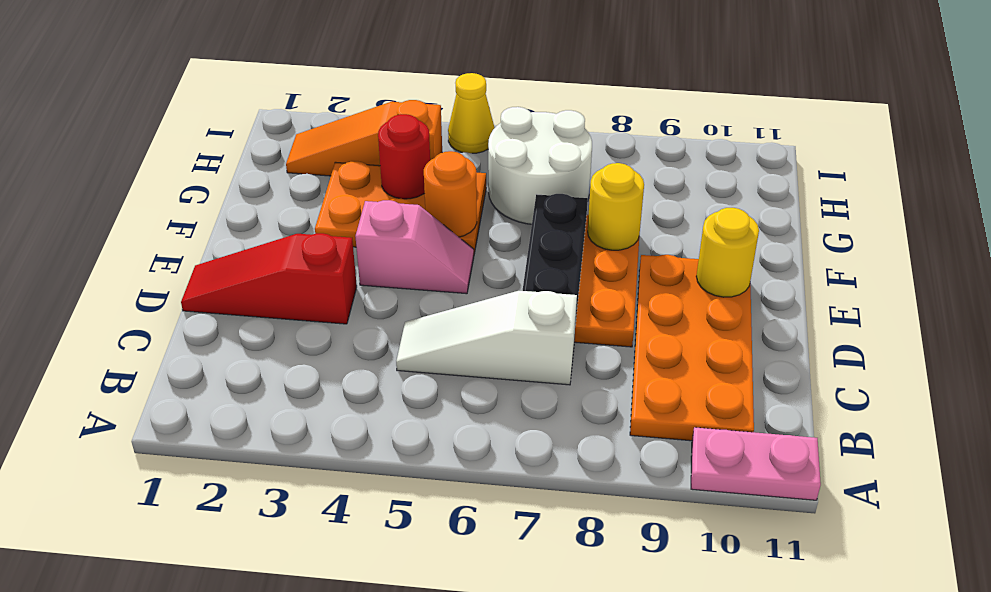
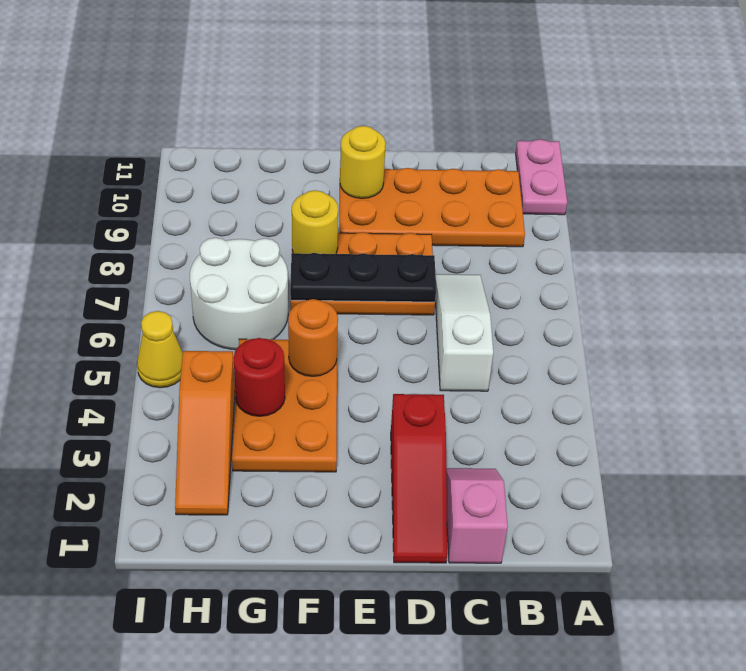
white slope C5:C7 level 1 top 7 -> white slope C5:C7 level 1 top 5
pink slope E4:E5 level 1 top 4 -> pink slope C1:C2 level 1 top 1

